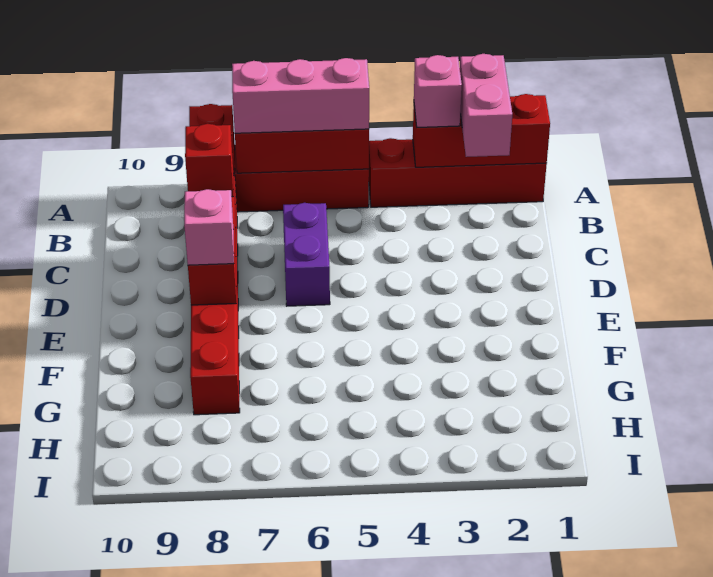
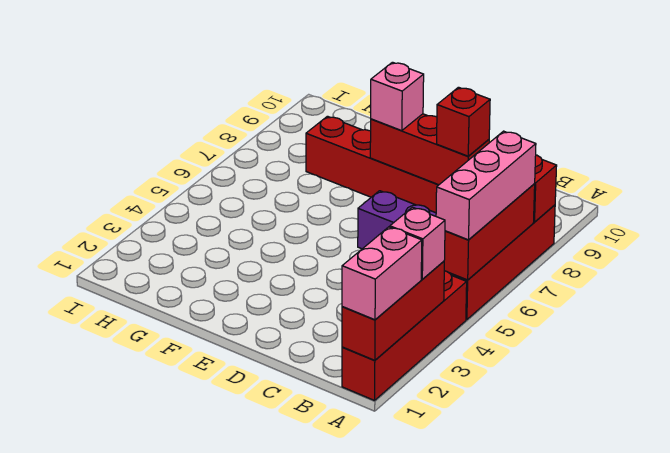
pink brick A2:B2 level 3 -> pink brick A1:A2 level 3

